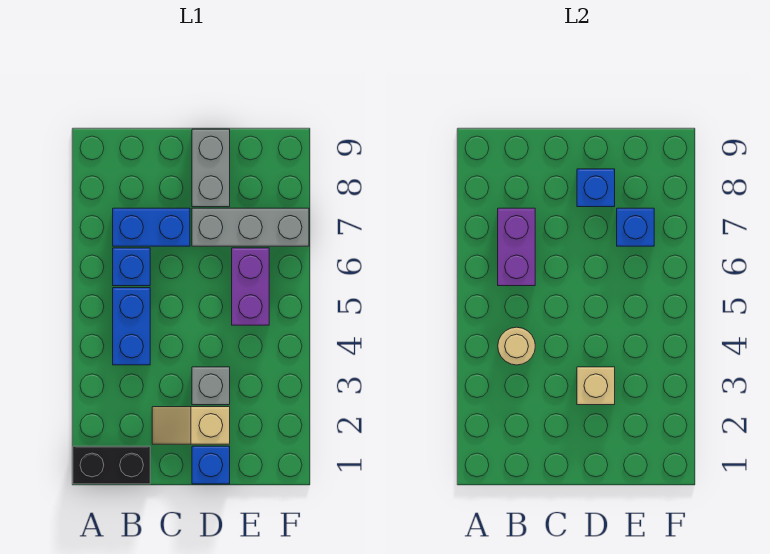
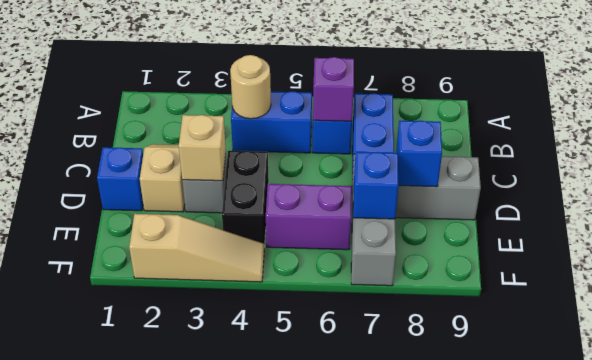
black brick A1:B1 level 1 -> black brick D4:E4 level 1
purple brick B6:B7 level 2 -> purple brick B6 level 2
none -> tan slope F2:F4 level 1 top 2

